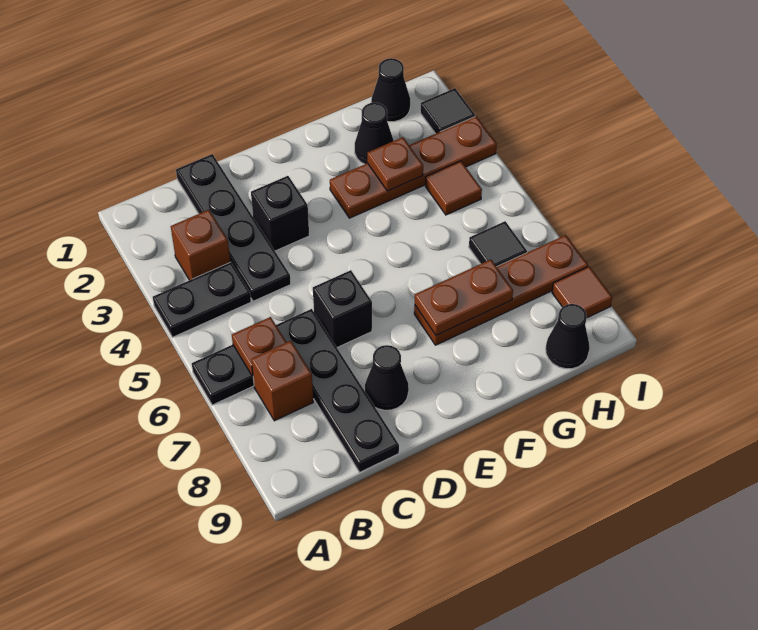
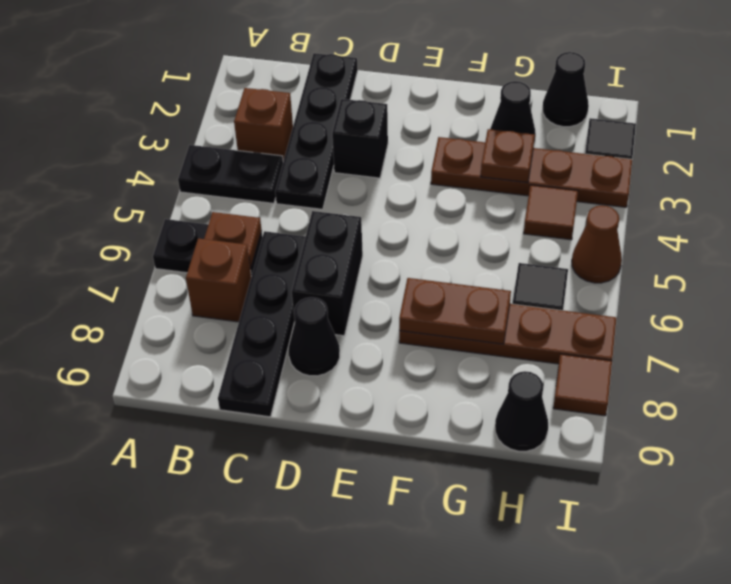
black brick D6 level 1 -> black brick D6:D7 level 1
none -> brown cone I5 level 1

